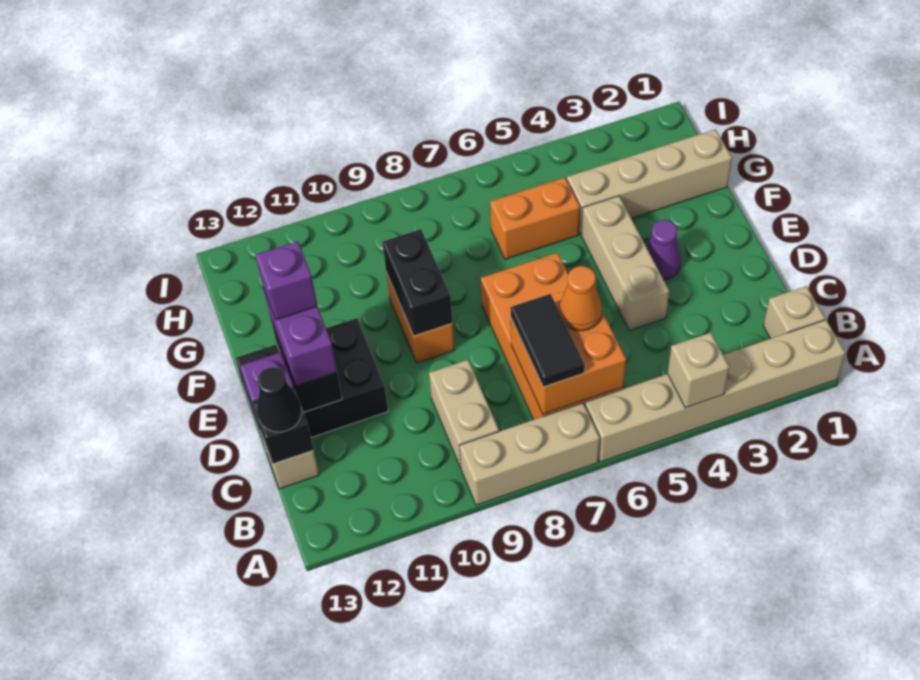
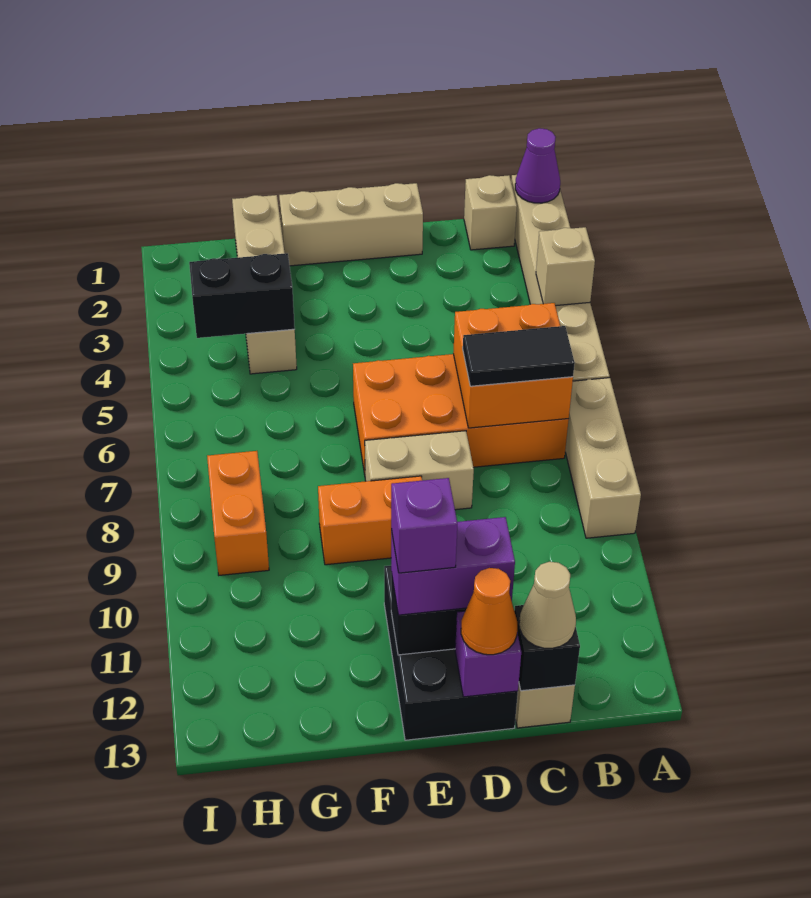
tan brick B9:C9 level 1 -> tan brick D8:E8 level 1
orange cone C6 level 3 -> orange cone D13 level 3
black cone C13 level 3 -> tan cone C13 level 3
tan brick D4:F4 level 1 -> tan brick D1:F1 level 1
purple cone E3 level 1 -> purple cone A1 level 2
black brick E9:F9 level 2 -> black brick G4:H4 level 2
orange brick G5:G6 level 1 -> orange brick H8:H9 level 1

